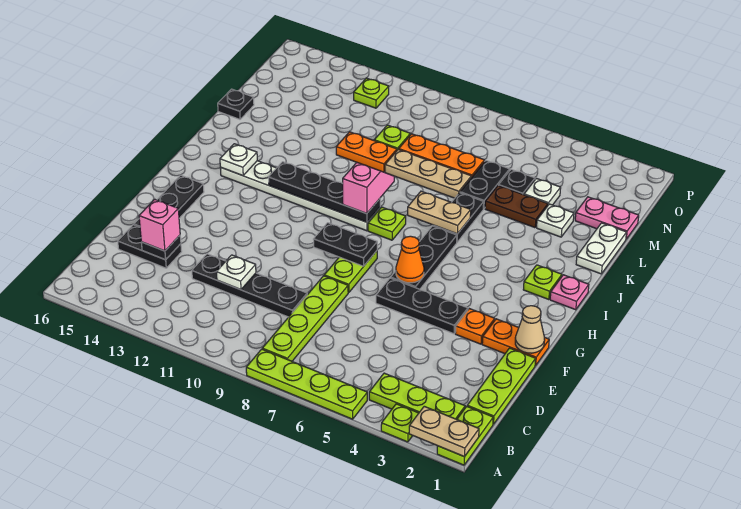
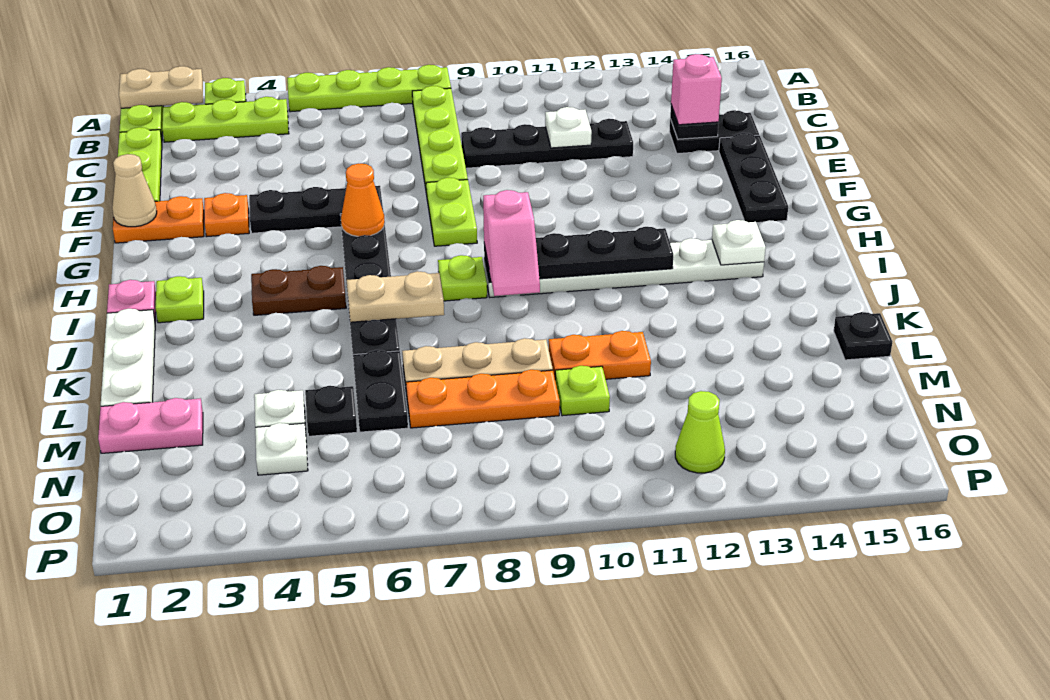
black plate G8:G9 level 2 -> none
white plate K1:L1 level 1 -> white plate J1:L1 level 1
white plate L3 level 1 -> white plate N4 level 1
brown plate L4:L5 level 1 -> brown plate I4:I5 level 1
lime plate O12 level 1 -> lime cone O12 level 1

